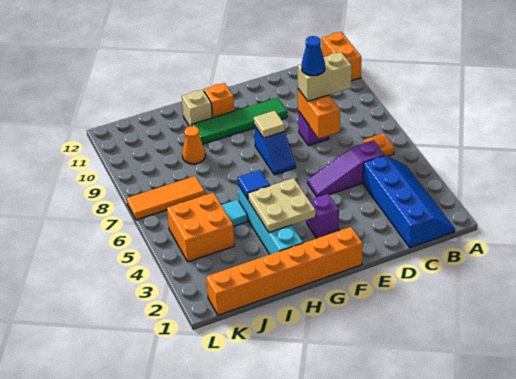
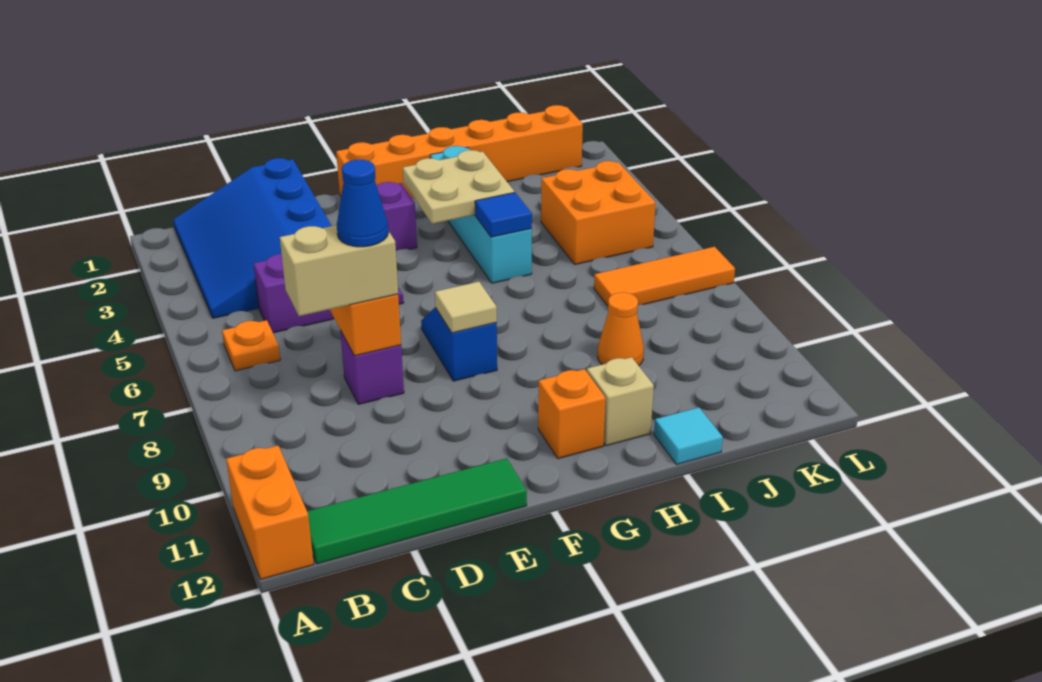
blue slope B1:C4 level 1 top C -> blue slope B1:D4 level 1 top D
green tile E10:H10 level 1 -> green tile B12:E12 level 1
cyan tile I5 level 1 -> cyan tile I12 level 1

